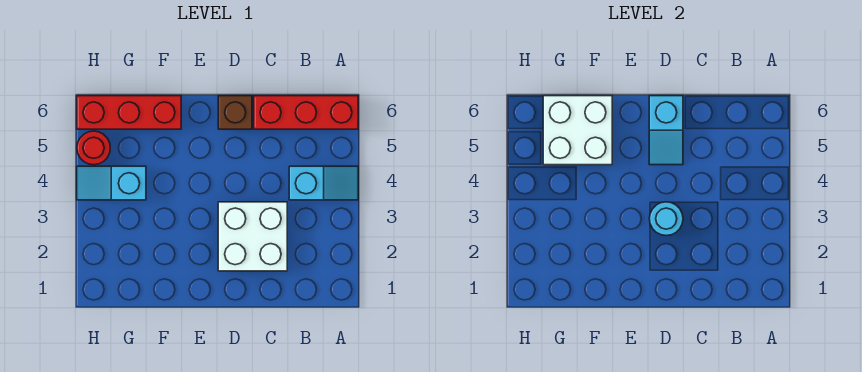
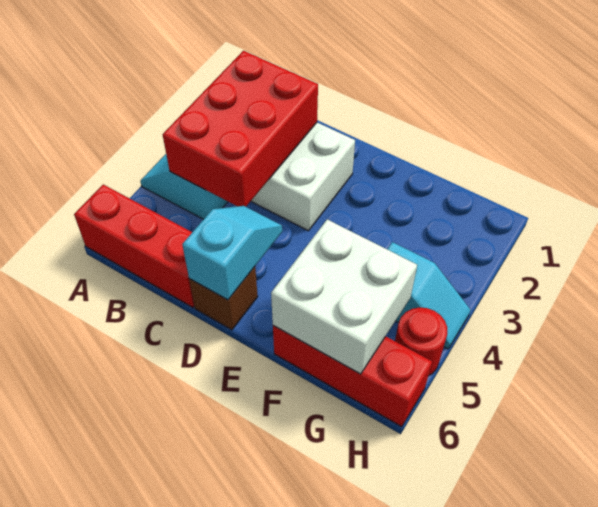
none -> red brick B2:C4 level 2
cyan round brick D3 level 2 -> none

